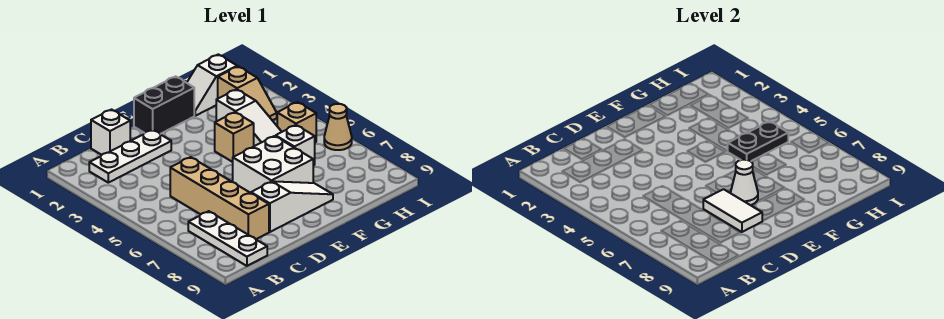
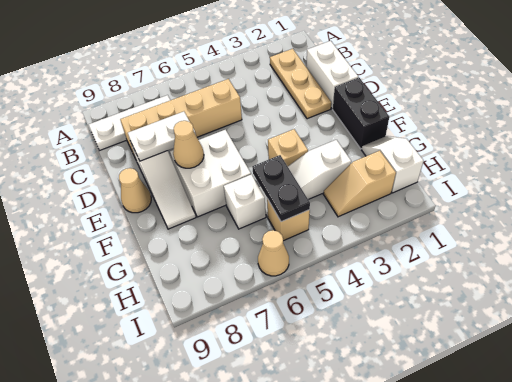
white plate B2:D2 level 1 -> tan plate B2:D2 level 1
white brick C1 level 1 -> white brick C1:D1 level 1
white tile D7:D8 level 2 -> white plate D7:D8 level 2
white cone E7 level 2 -> tan cone E7 level 2
none -> tan cone E9 level 1

